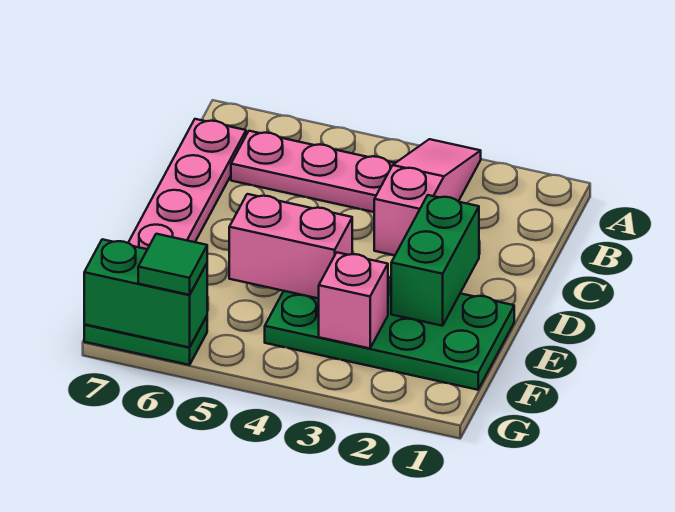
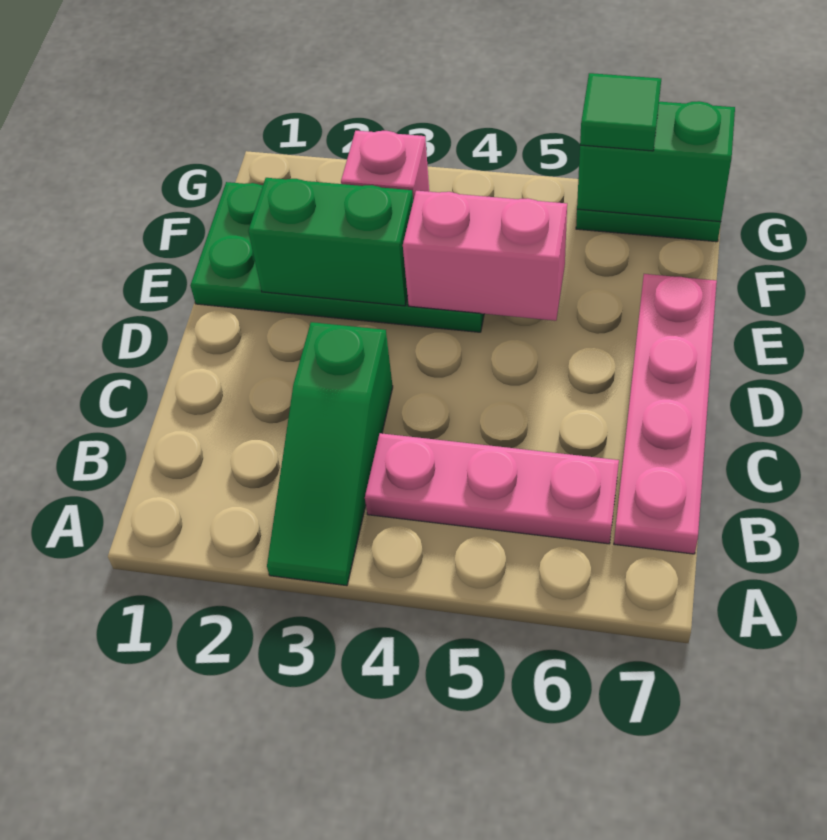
pink slope A3:C3 level 1 top C -> green slope A3:C3 level 1 top C
green brick D2:E2 level 2 -> green brick E2:E3 level 2

